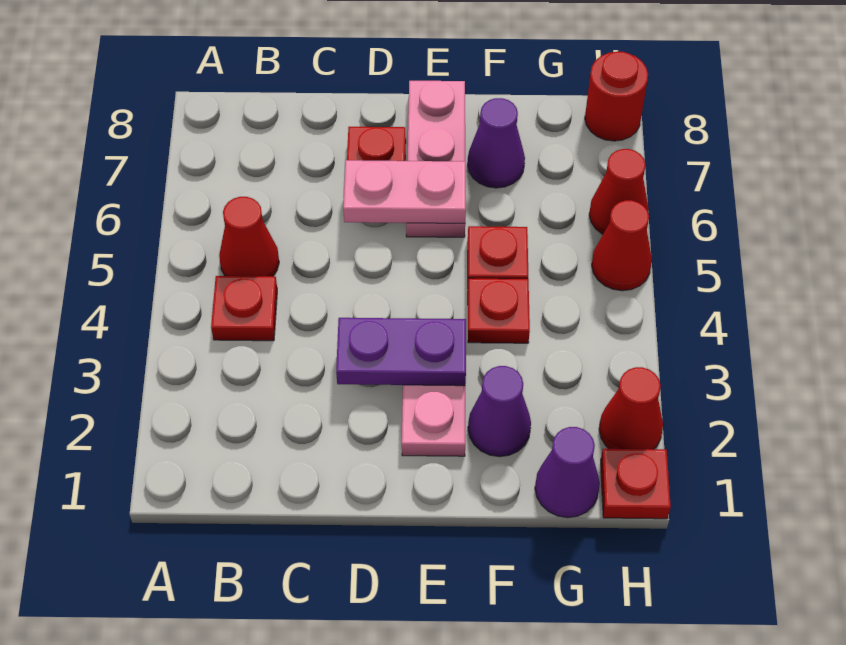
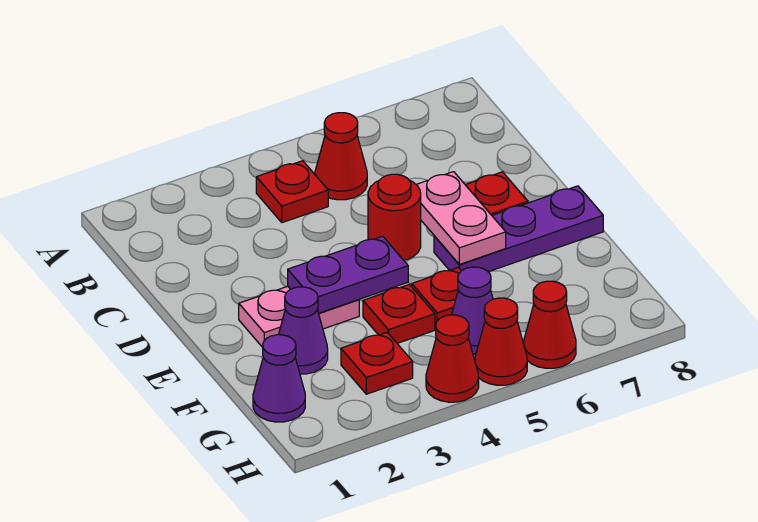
purple plate D3:E3 level 2 -> purple plate E3:E4 level 2
pink plate E6:E8 level 1 -> purple plate E6:E8 level 1
purple cone F7 level 1 -> purple cone G5 level 1
red plate H1 level 1 -> red plate G3 level 1
red cone H2 level 1 -> red cone H4 level 1
red round brick H8 level 1 -> red round brick D5 level 1

